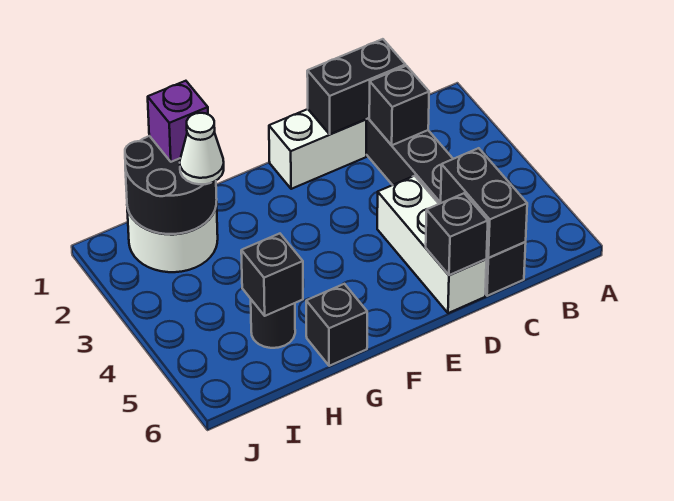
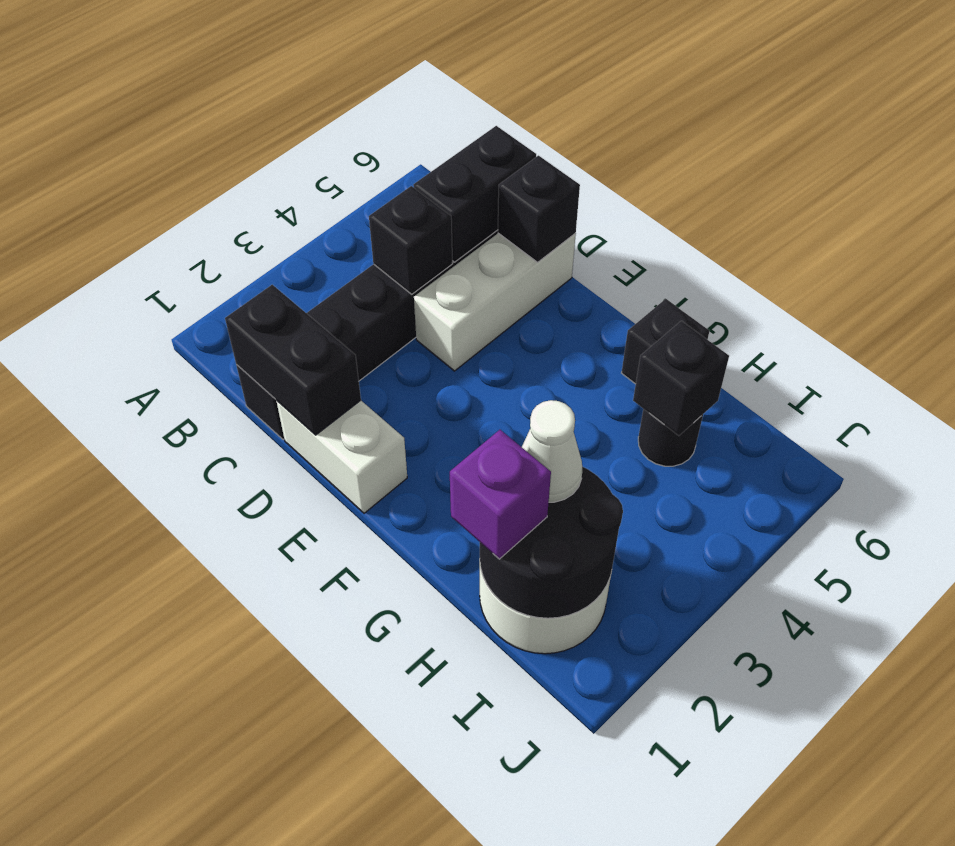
black brick C2 level 2 -> black brick C4 level 2

